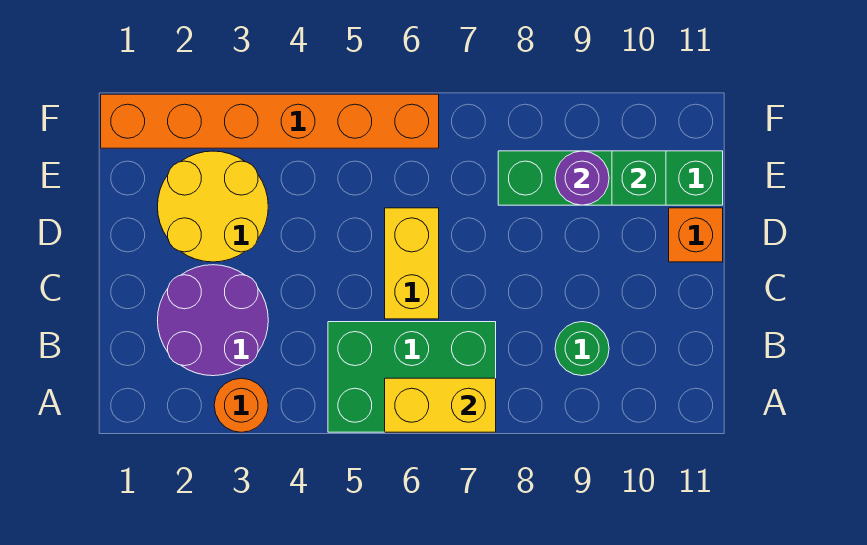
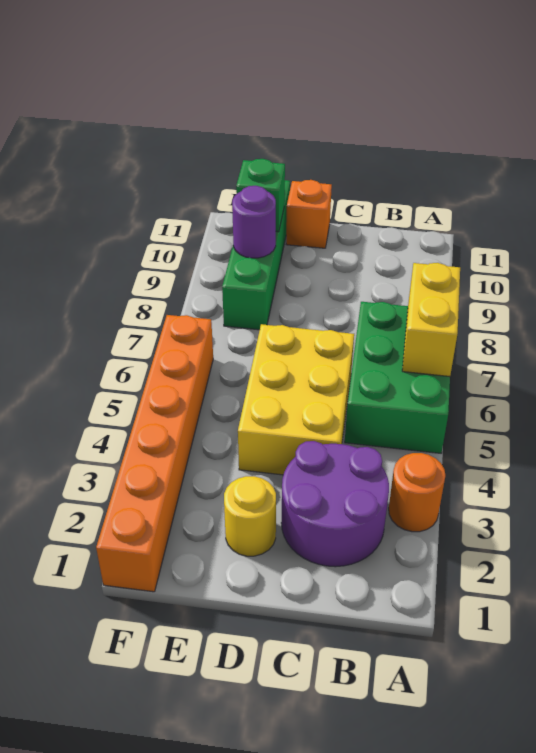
green round brick B9 level 1 -> none
yellow brick C6:D6 level 1 -> yellow brick C4:D6 level 1
yellow round brick D2:E3 level 1 -> yellow round brick D2 level 1

